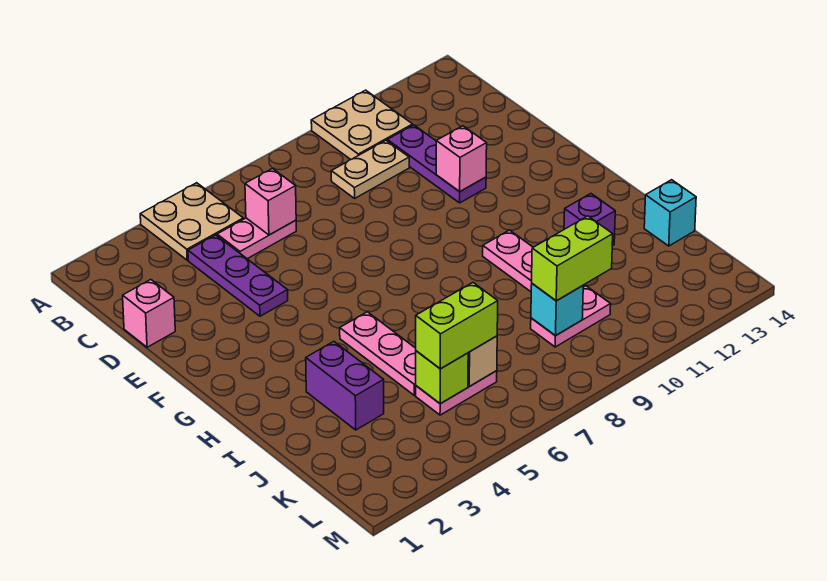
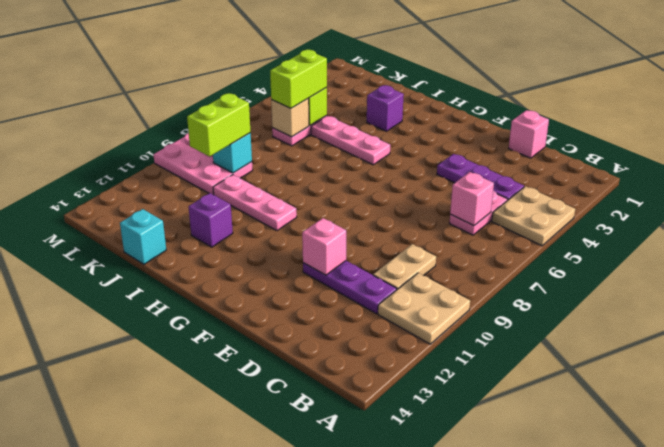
purple brick I3:J3 level 1 -> purple brick I3 level 1
pink plate K9:K10 level 1 -> pink plate K9:M10 level 1

